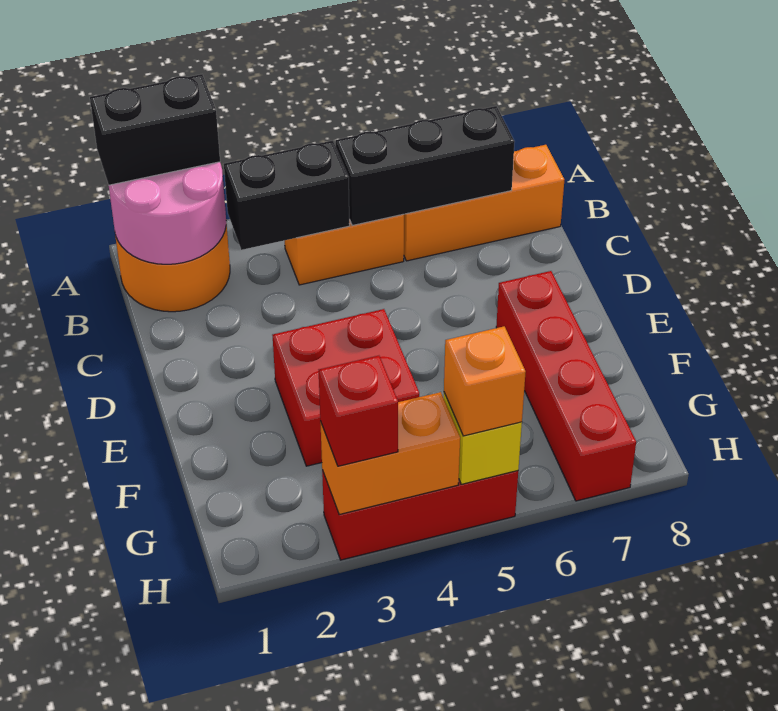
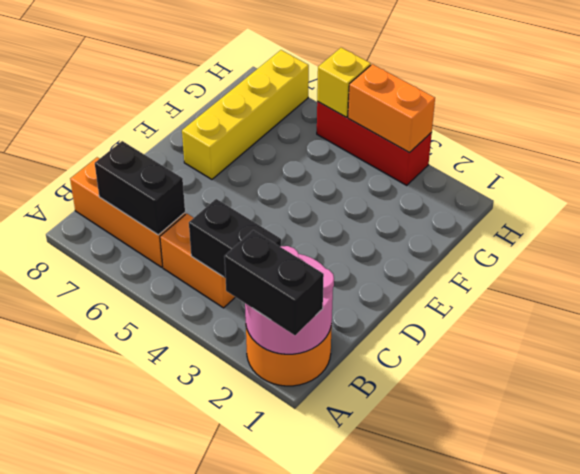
black brick B5:B7 level 2 -> black brick B6:B7 level 2
red brick E3:F4 level 1 -> none
red brick E7:H7 level 1 -> yellow brick E7:H7 level 1
red brick H3 level 3 -> none
orange brick H5 level 3 -> none

